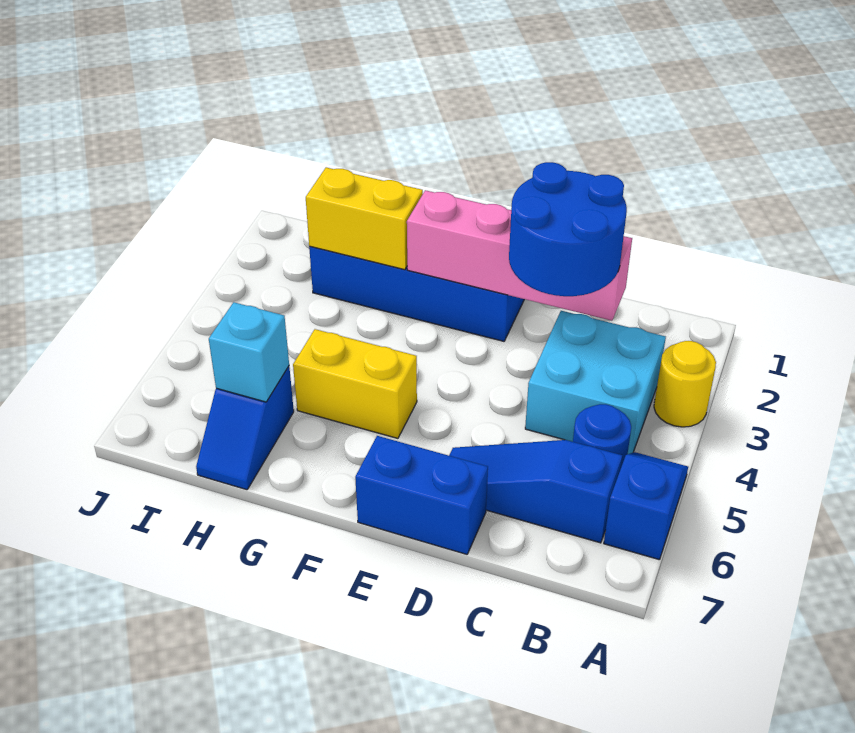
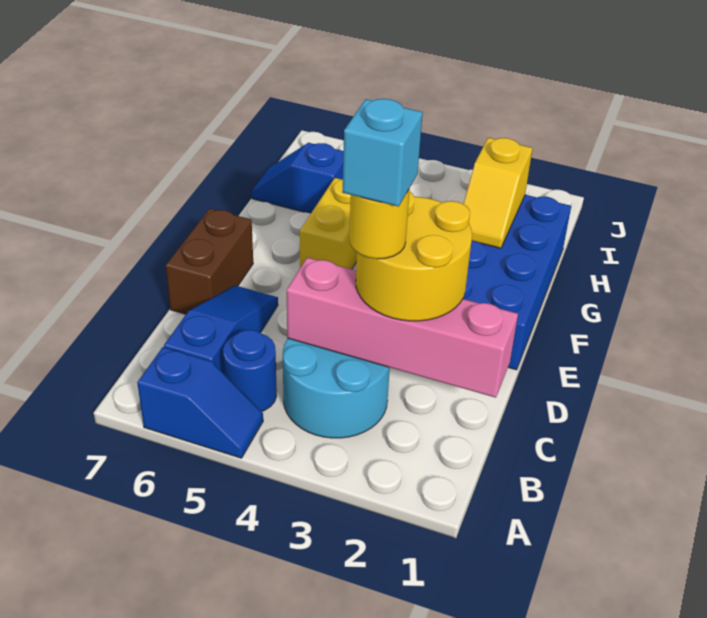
yellow round brick A3 level 1 -> yellow round brick C3 level 4
cyan brick B3:C4 level 1 -> cyan round brick B3:C4 level 1
pink brick C2:F2 level 2 -> pink brick C1:C4 level 2
blue round brick C2:D3 level 3 -> yellow round brick C2:D3 level 3
blue brick D7:E7 level 1 -> brown brick D7:E7 level 1
yellow brick G2:H2 level 2 -> yellow slope G2:H2 level 2 top H
cyan brick H6 level 2 -> cyan brick C3 level 5

